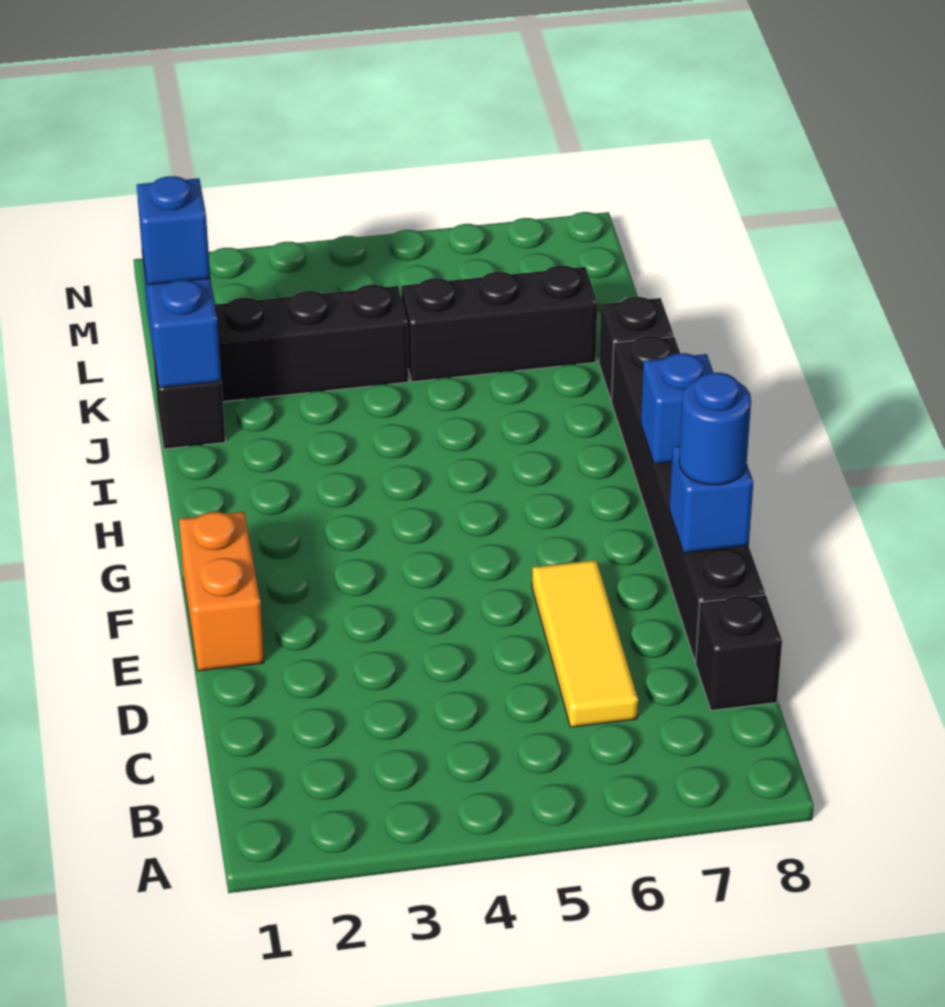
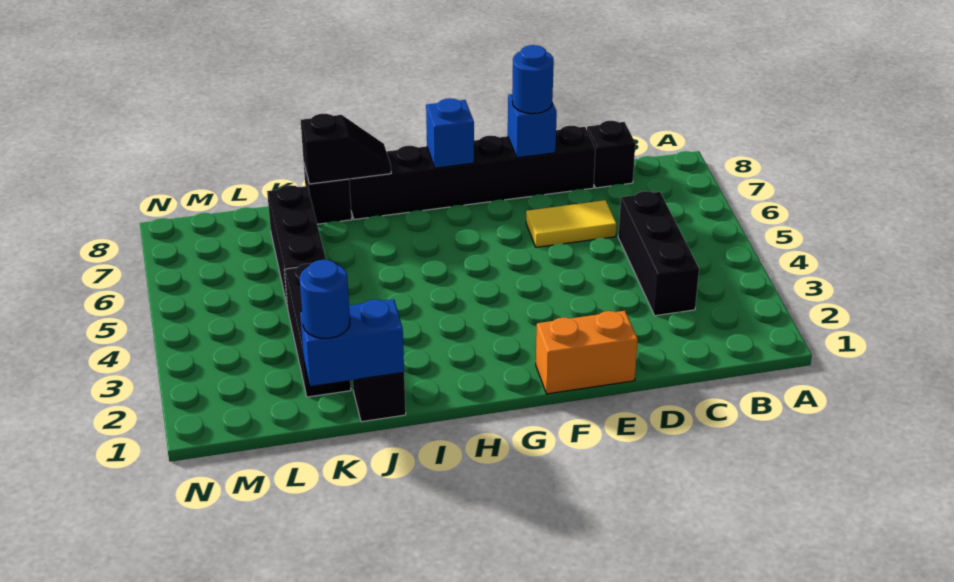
none -> black brick C3:C5 level 1
yellow tile C6:E6 level 1 -> yellow tile D6:E6 level 1
none -> black slope I8:J8 level 2 top J
blue brick K1 level 3 -> blue round brick K1 level 3

